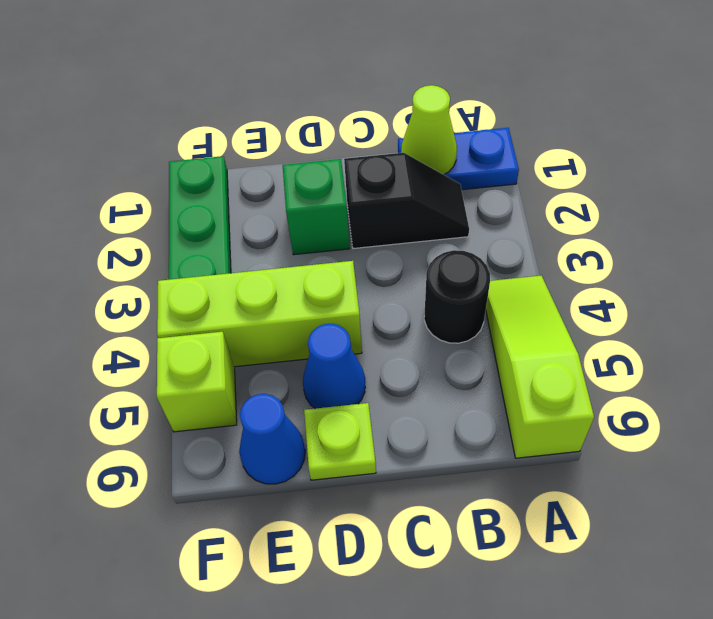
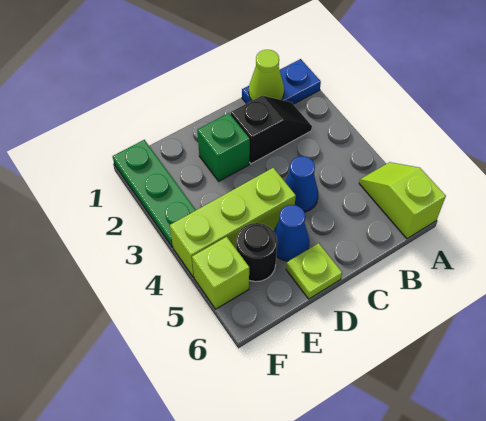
lime slope A4:A6 level 1 top 6 -> lime slope A5:A6 level 1 top 6
black round brick B4 level 1 -> black round brick E5 level 1
blue cone E6 level 1 -> blue cone C4 level 1

